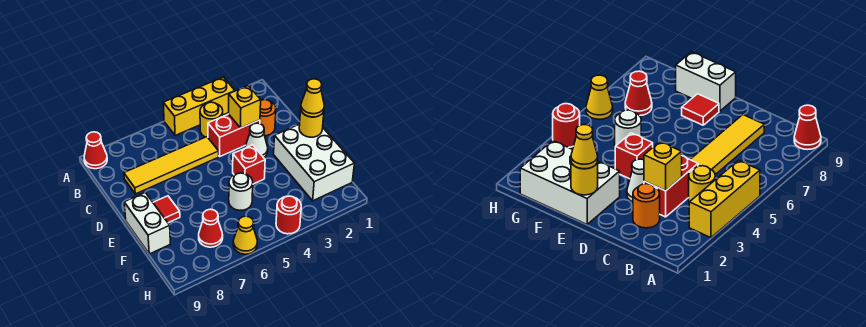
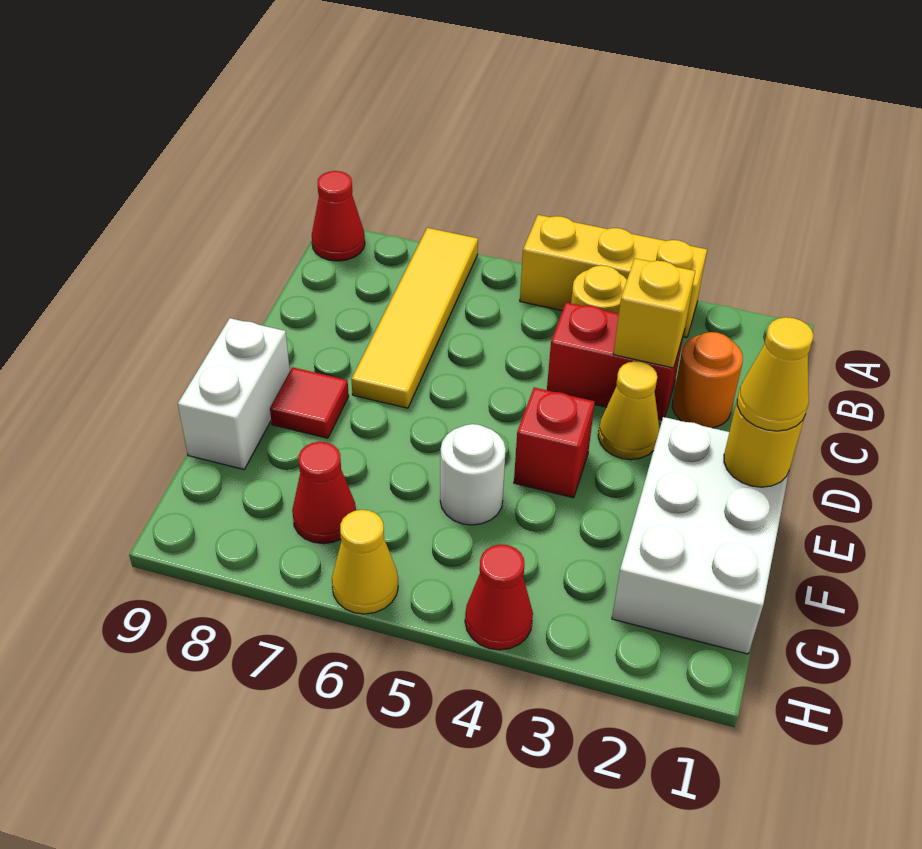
yellow tile C5:C8 level 1 -> yellow tile A7:D7 level 1
white cone D3 level 1 -> yellow cone D3 level 1
red round brick H4 level 1 -> red cone H4 level 1

